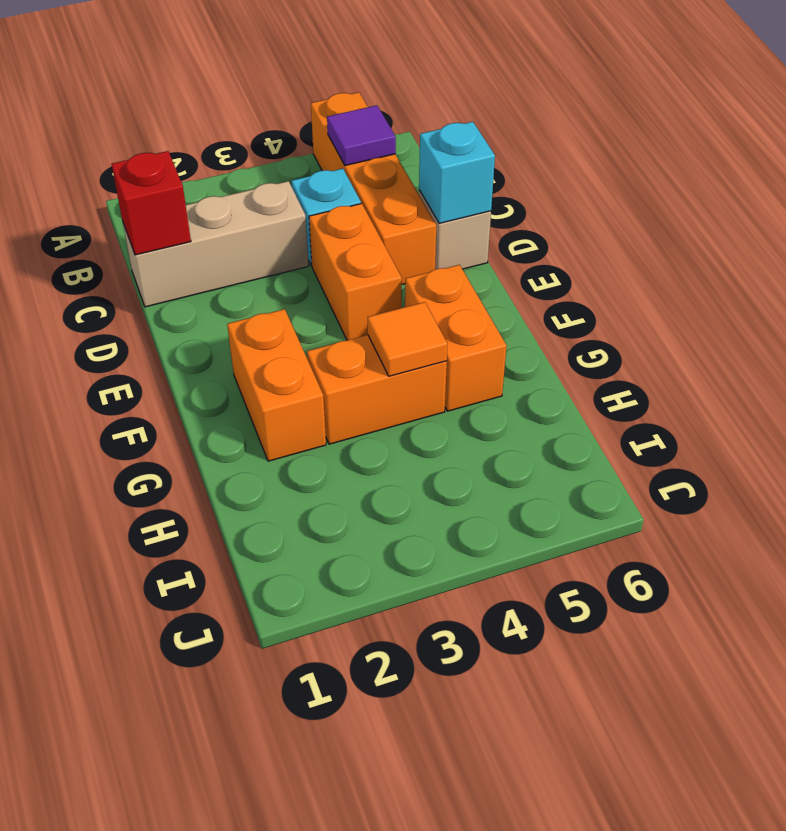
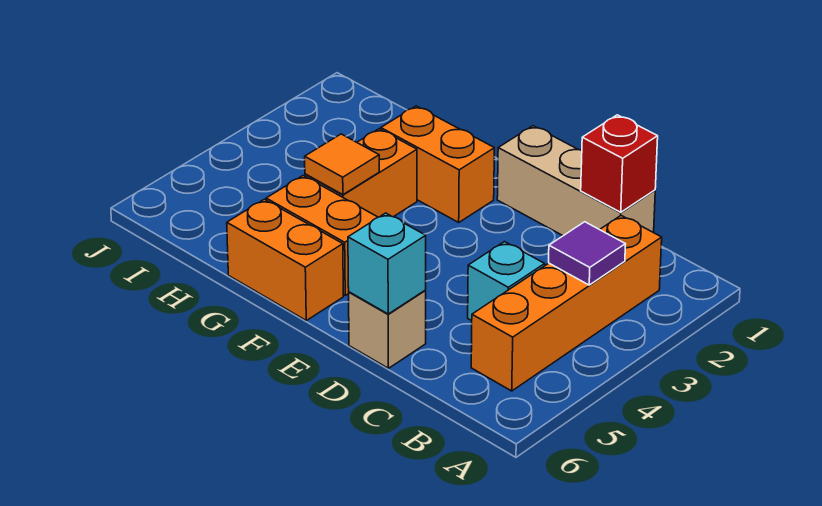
orange brick A5:D5 level 1 -> orange brick B2:B5 level 1
purple tile B5 level 2 -> purple tile B3 level 2
tan brick C1:C3 level 1 -> tan brick C1:E1 level 1
orange brick D4:E4 level 1 -> orange brick F6:G6 level 1

